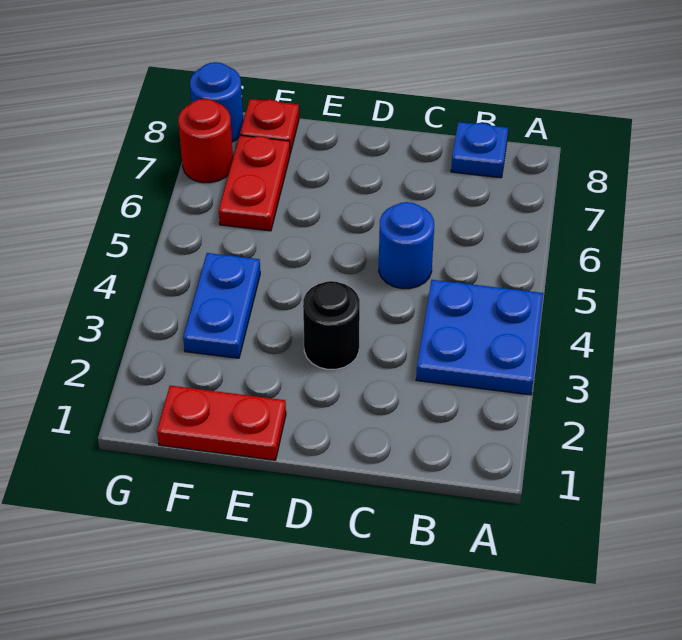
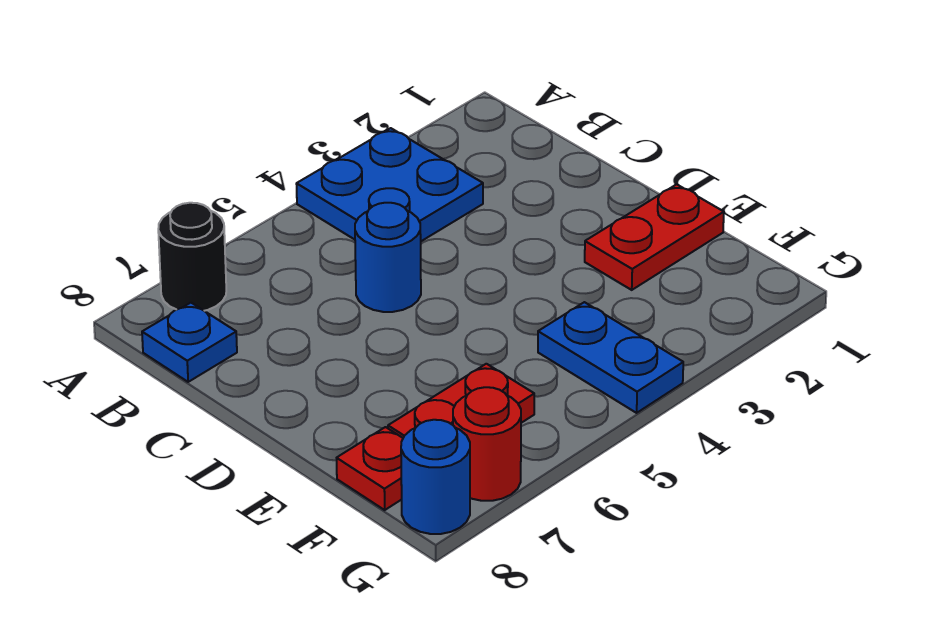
black round brick D3 level 1 -> black round brick A7 level 1
red plate E1:F1 level 1 -> red plate E1:E2 level 1
blue plate F3:F4 level 1 -> blue plate F4:G4 level 1

